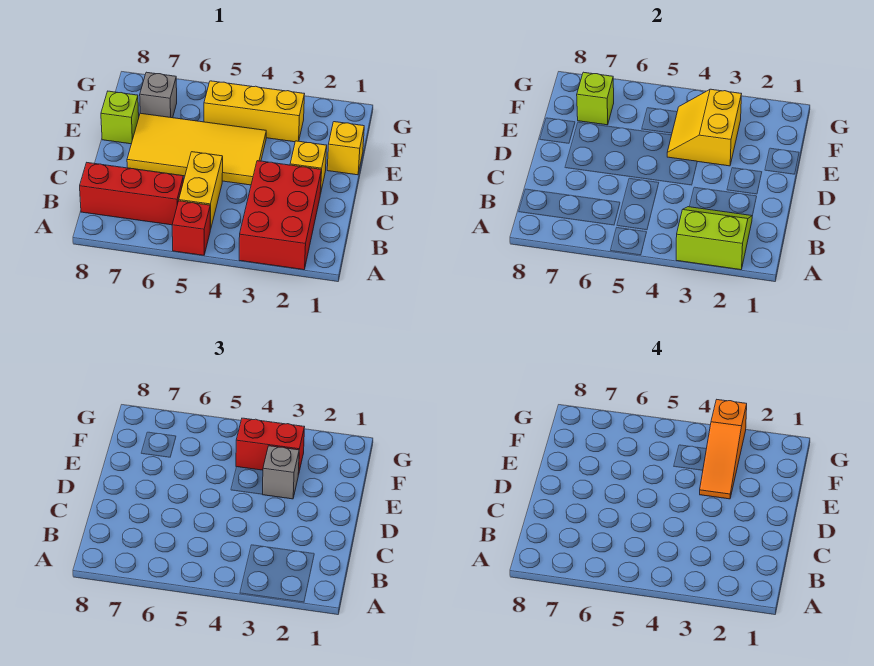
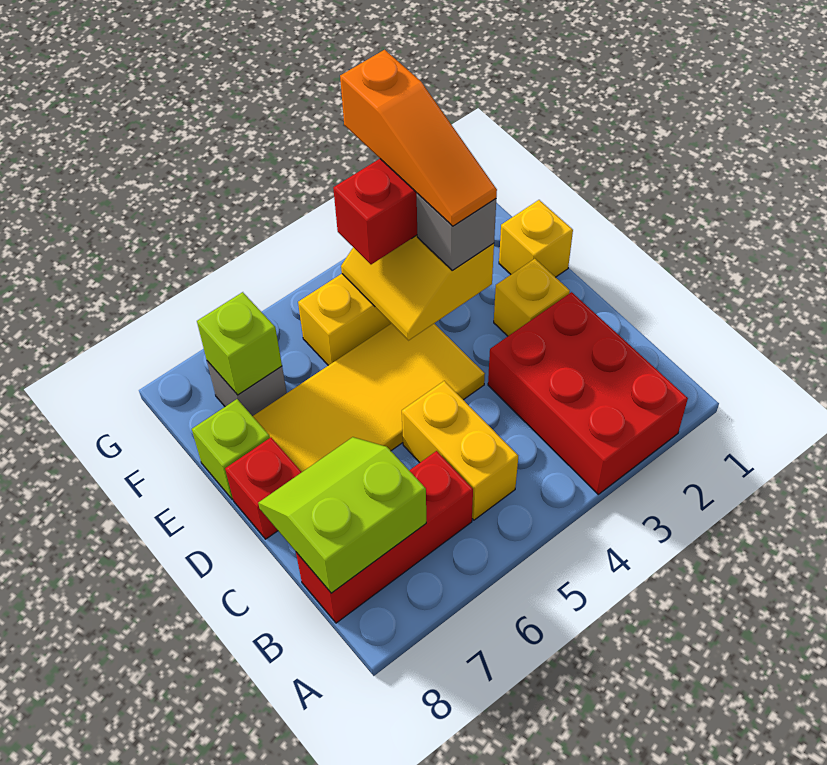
lime slope A2:B3 level 2 top A -> lime slope B7:C8 level 2 top B
red brick A5 level 1 -> red brick D8 level 1

